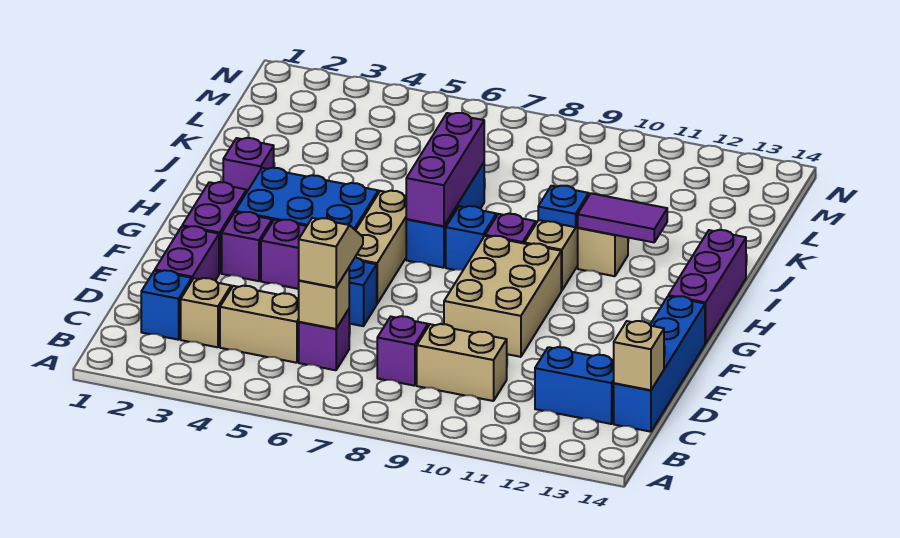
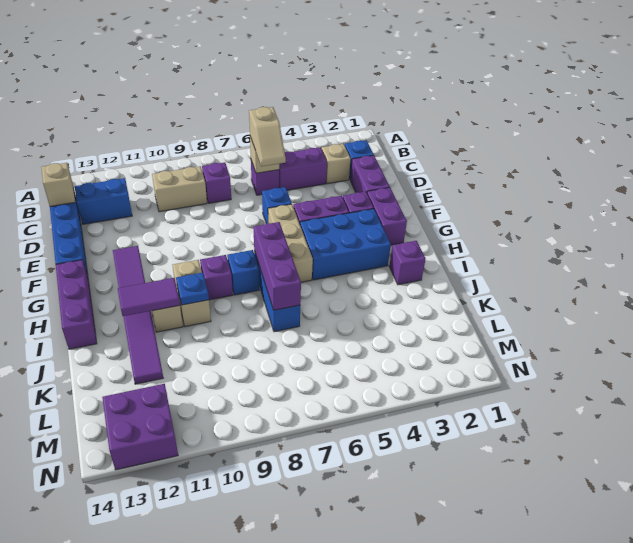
tan brick C4:C5 level 1 -> purple brick C4:C5 level 1
tan brick E9:G10 level 1 -> none
none -> purple tile F12:K12 level 1
none -> purple brick M12:N13 level 1

